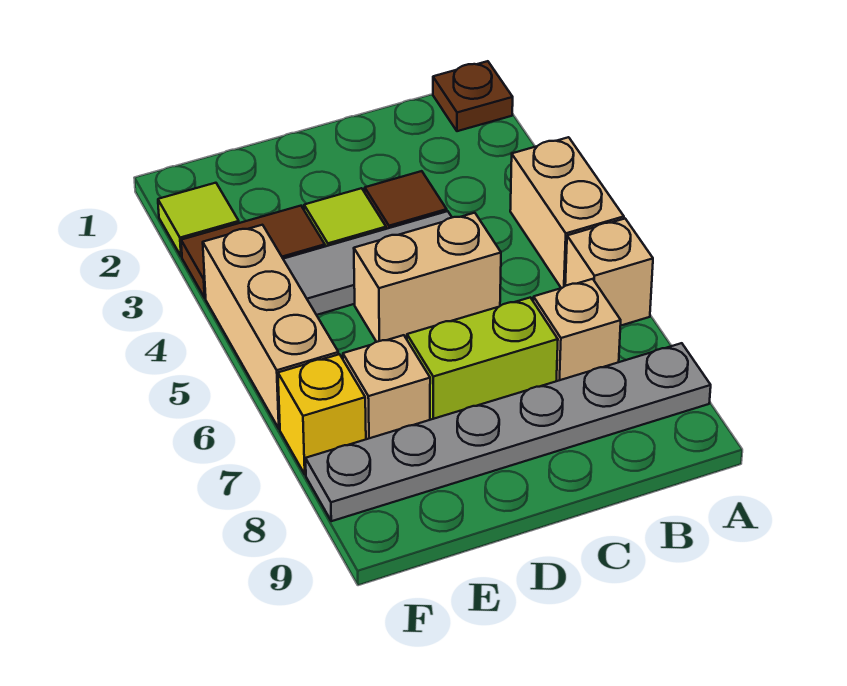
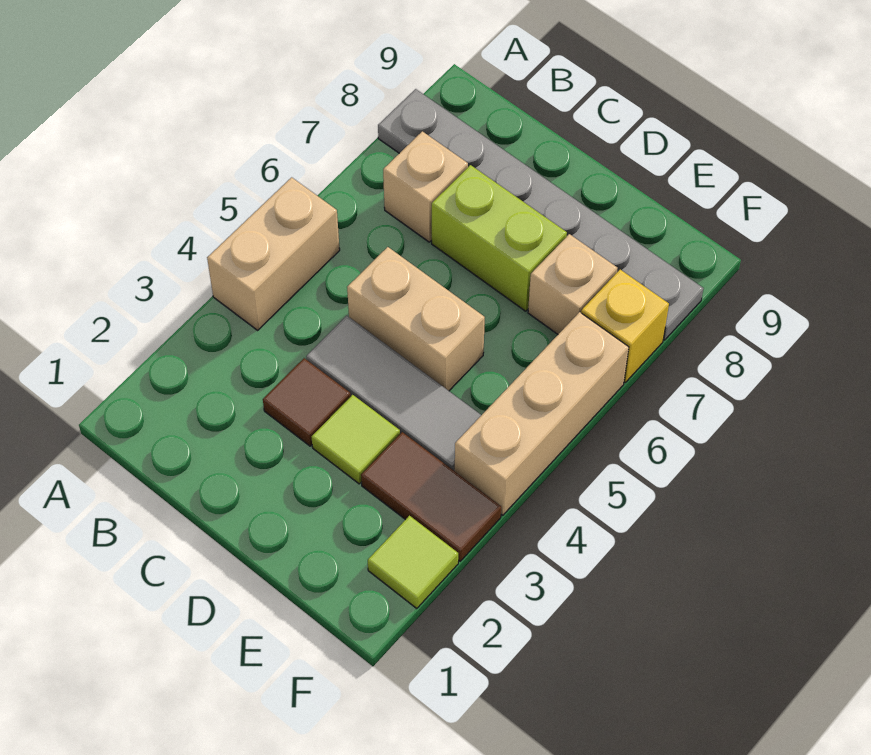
brown plate A1 level 1 -> none
tan brick A6 level 1 -> none

